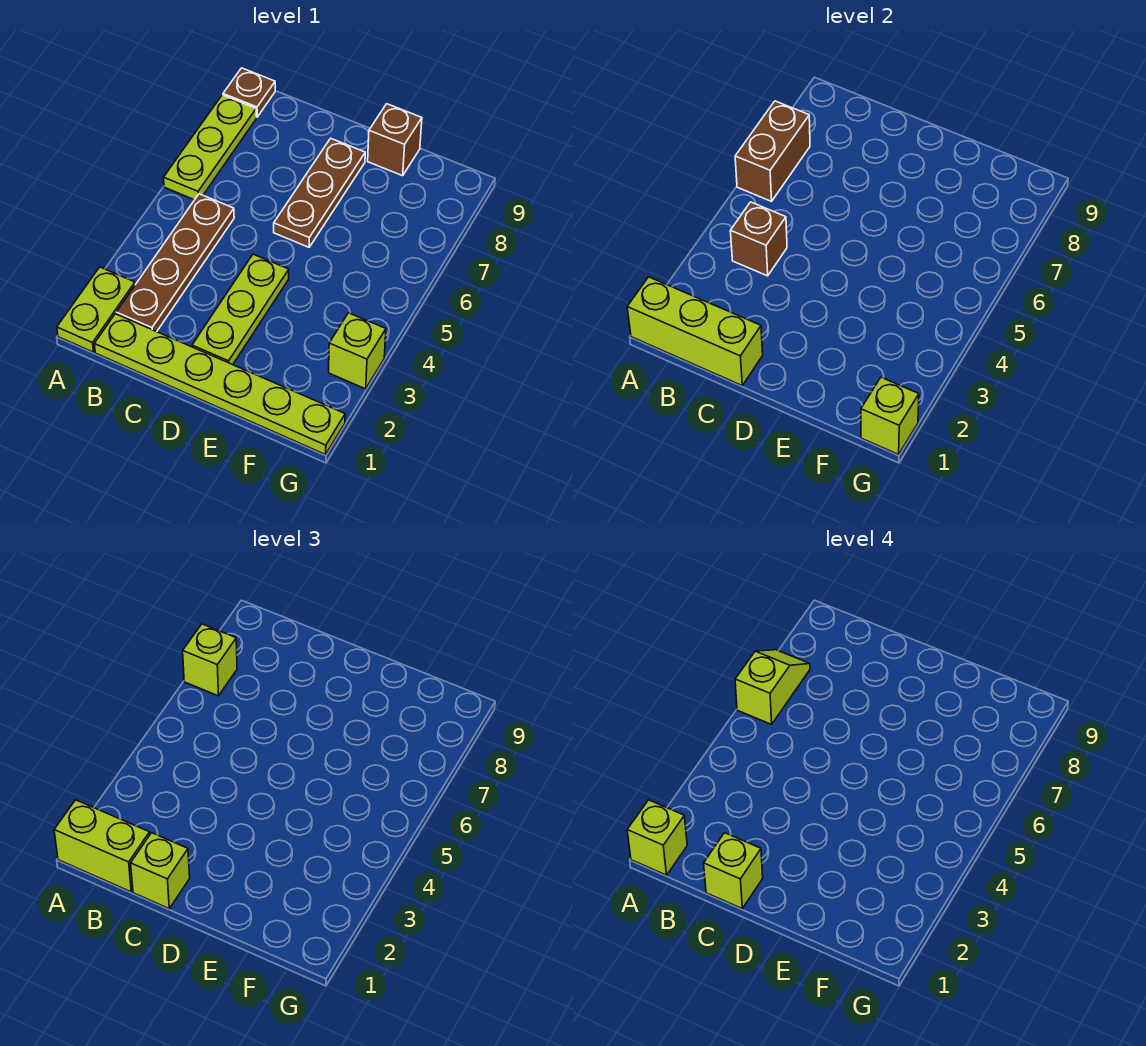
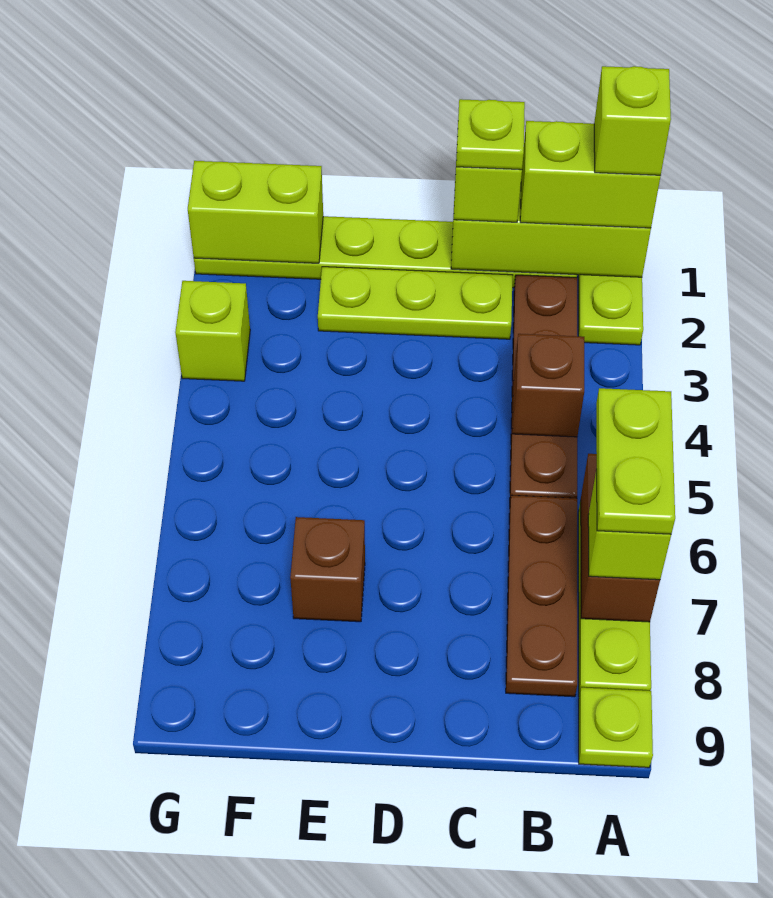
lime slope A6:A7 level 4 top 6 -> lime plate A6:A7 level 4
brown plate A9 level 1 -> lime plate A9 level 1
lime brick C1 level 4 -> lime plate C1 level 4
lime plate D2:D4 level 1 -> lime plate C2:E2 level 1
brown plate D6:D8 level 1 -> brown plate B6:B8 level 1
brown brick E9 level 1 -> brown brick E7 level 1
lime brick G1 level 2 -> lime brick F1:G1 level 2

